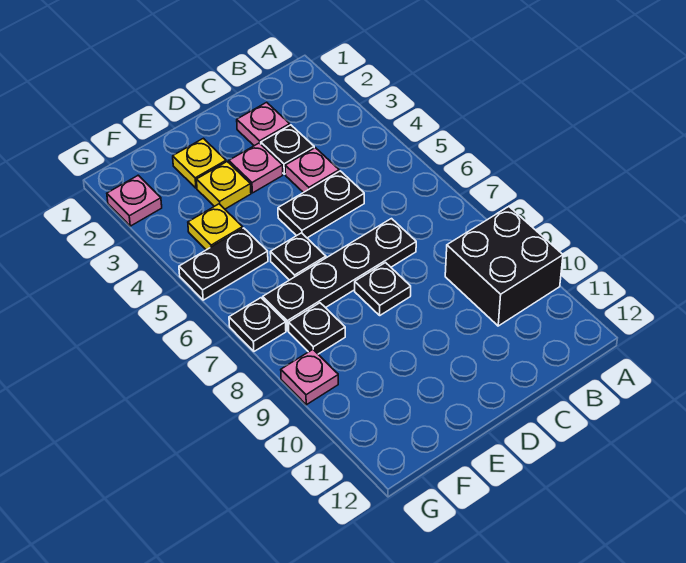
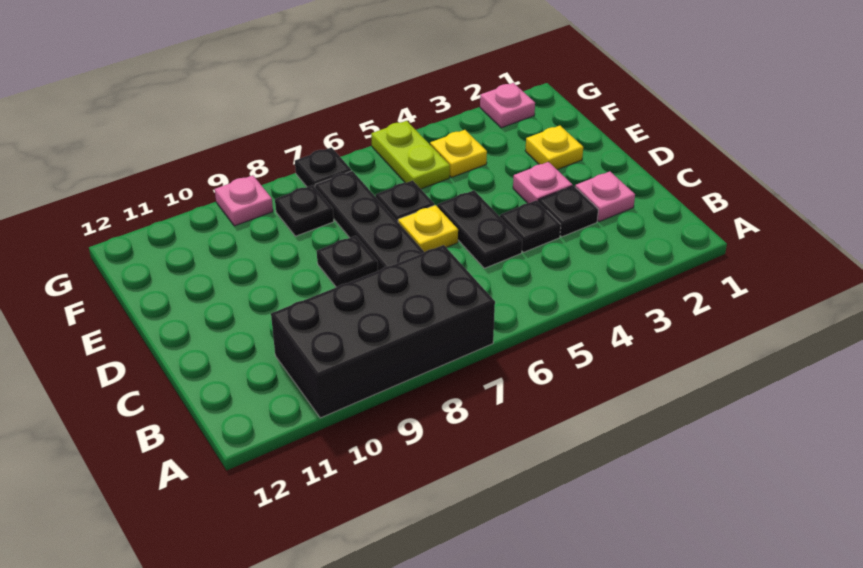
black brick A9:B10 level 1 -> black brick A7:B10 level 1
pink plate C4 level 1 -> black plate C4 level 1
yellow plate E3 level 1 -> yellow plate D6 level 1
black plate F5:G5 level 1 -> lime plate F5:G5 level 1

